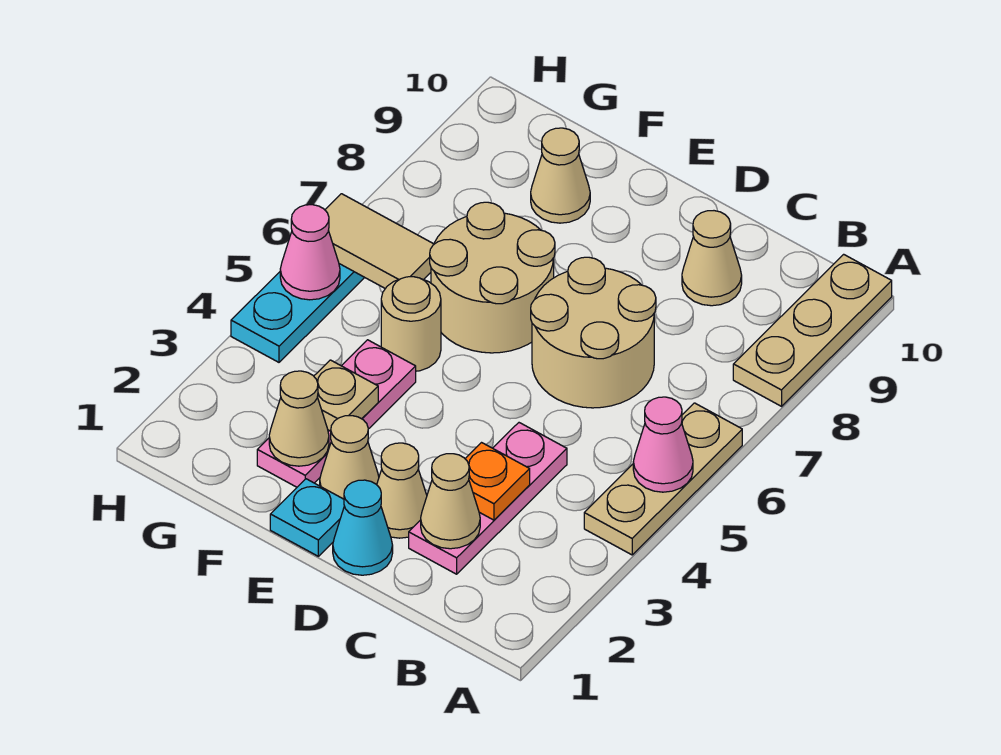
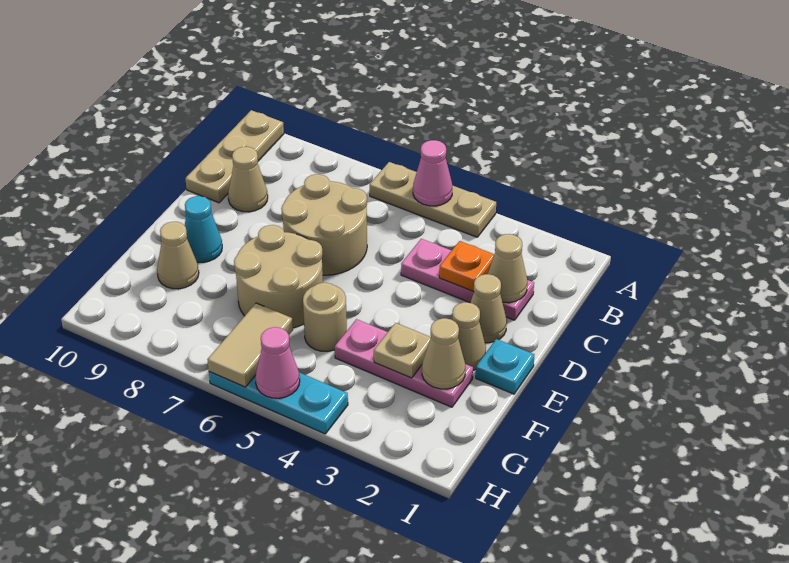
tan plate A8:A10 level 1 -> tan plate A10:C10 level 1
cyan cone D1 level 1 -> cyan cone E9 level 1

